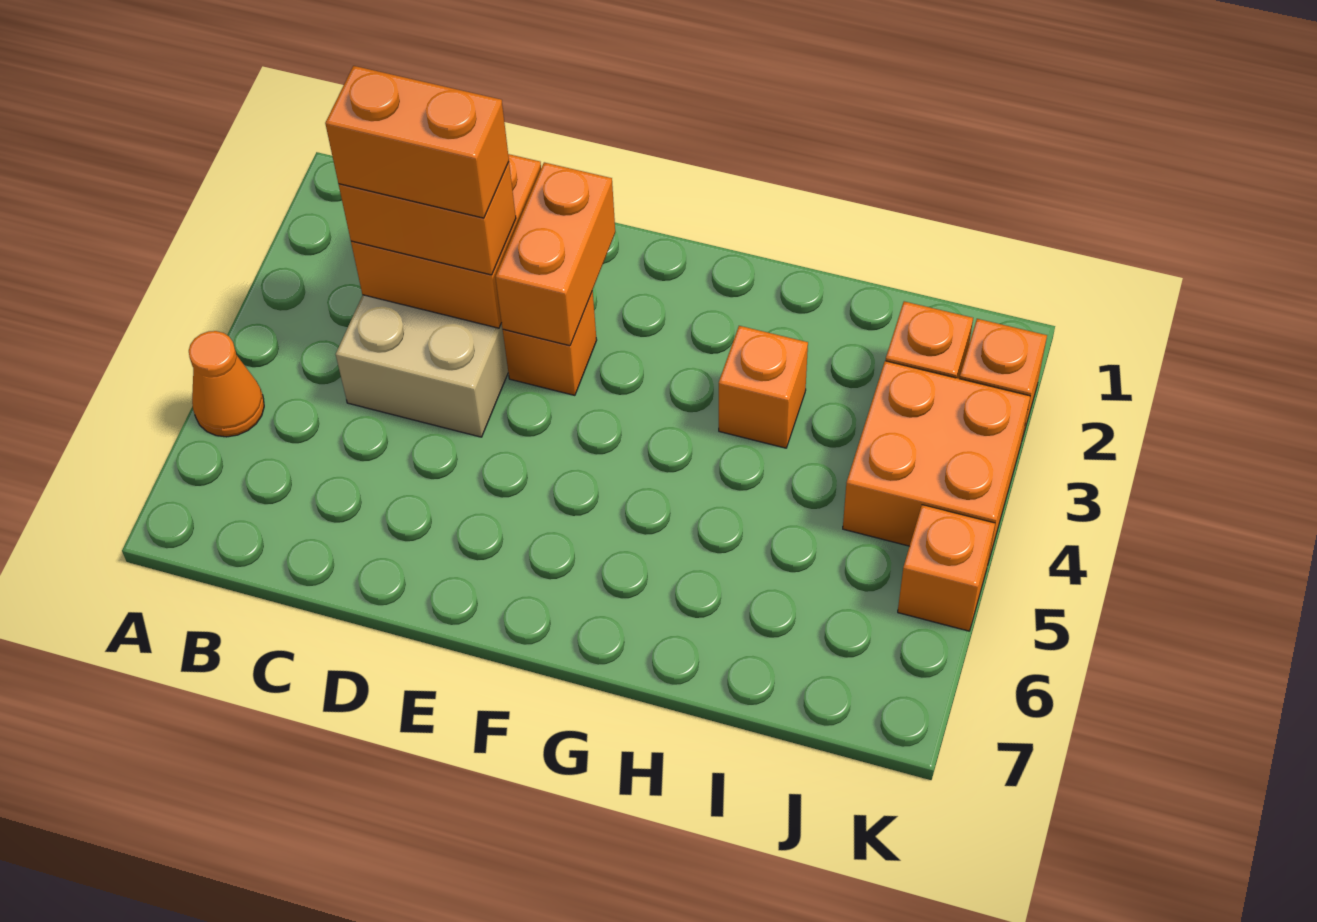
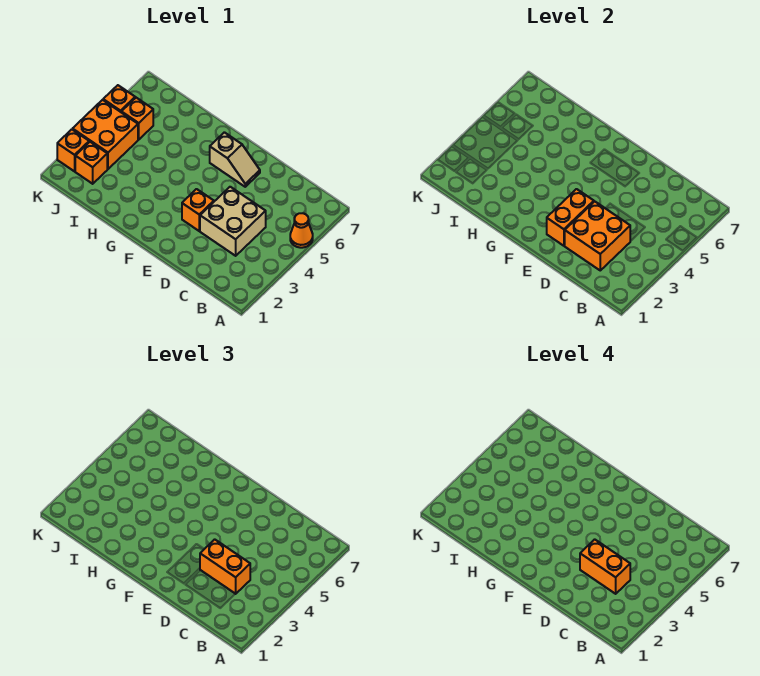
none -> tan slope E6:F6 level 1 top F
orange brick H3 level 1 -> orange brick J5 level 1

